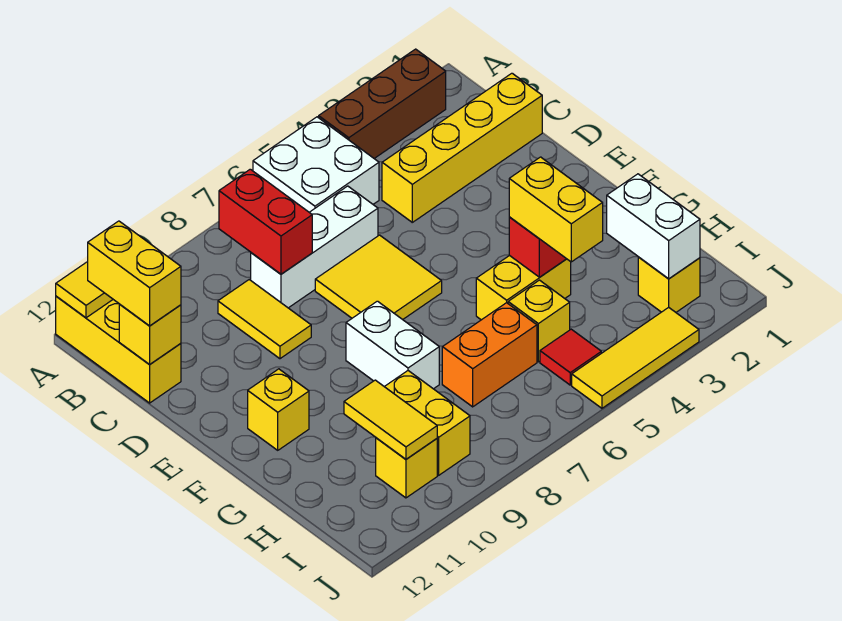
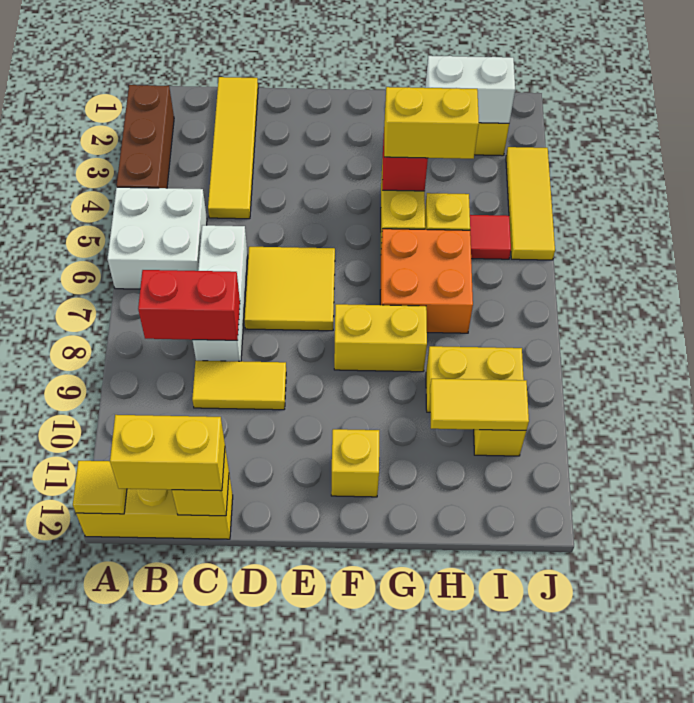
yellow brick C1:C4 level 1 -> yellow tile C1:C4 level 1
white brick F8:G8 level 1 -> yellow brick F8:G8 level 1
orange brick H6:H7 level 1 -> orange brick G6:H7 level 1

